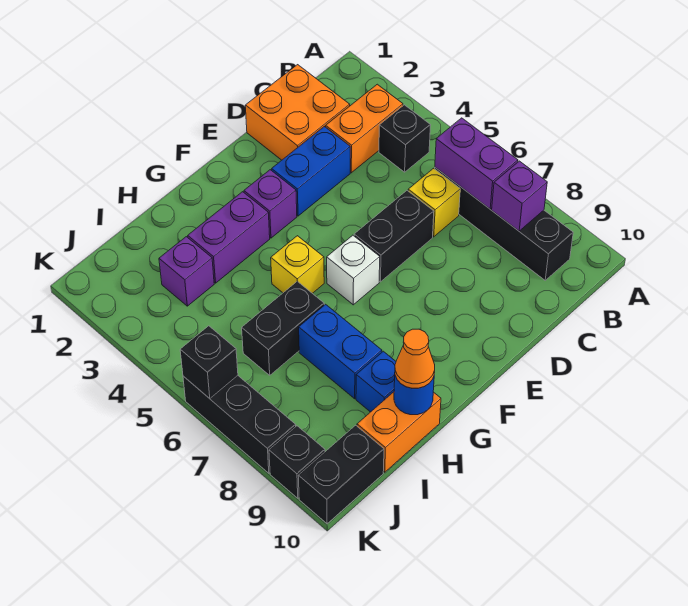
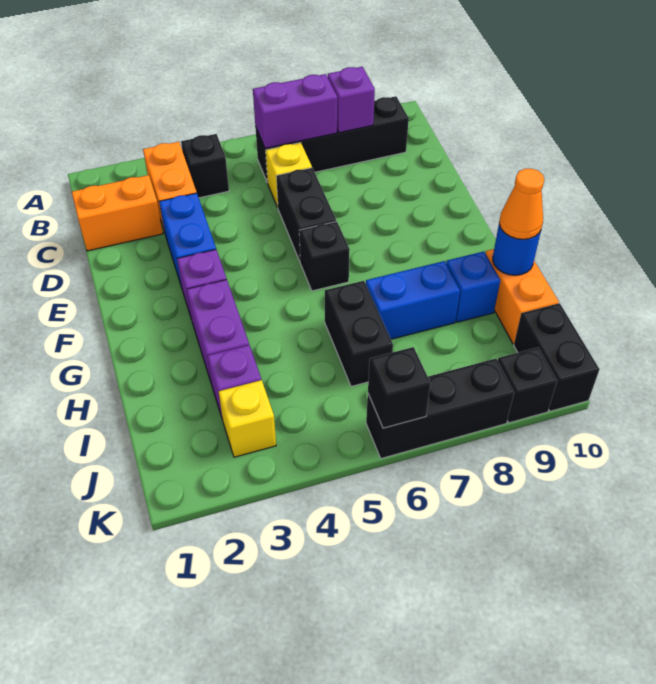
orange brick C1:D2 level 1 -> orange brick C1:C2 level 1
white brick F6 level 1 -> black brick F6 level 1
yellow brick G5 level 1 -> yellow brick J3 level 1

